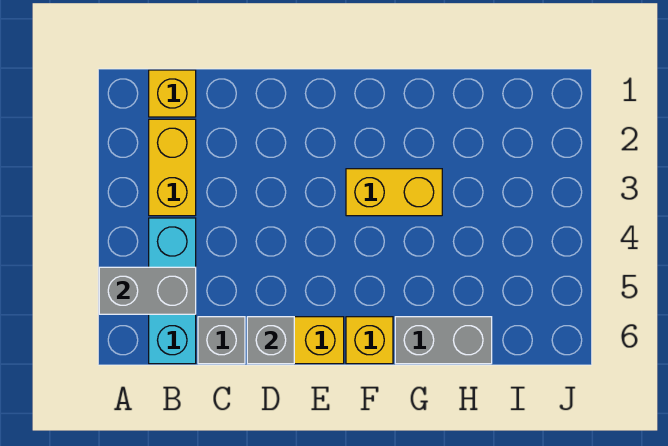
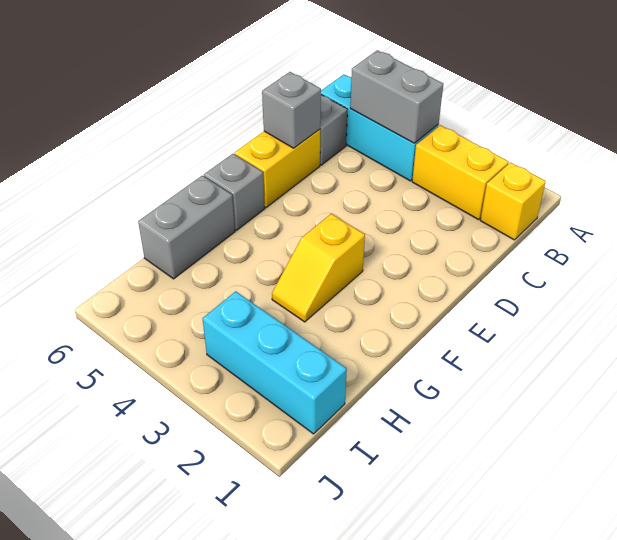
grey brick A5:B5 level 2 -> grey brick B4:B5 level 2
yellow brick F3:G3 level 1 -> yellow slope F3:G3 level 1 top F
yellow brick F6 level 1 -> grey brick F6 level 1
none -> cyan brick I1:I3 level 1

